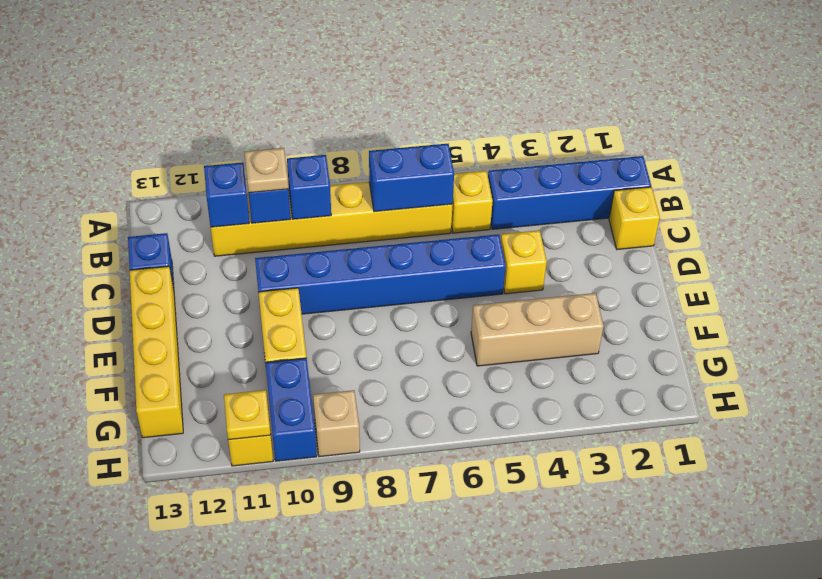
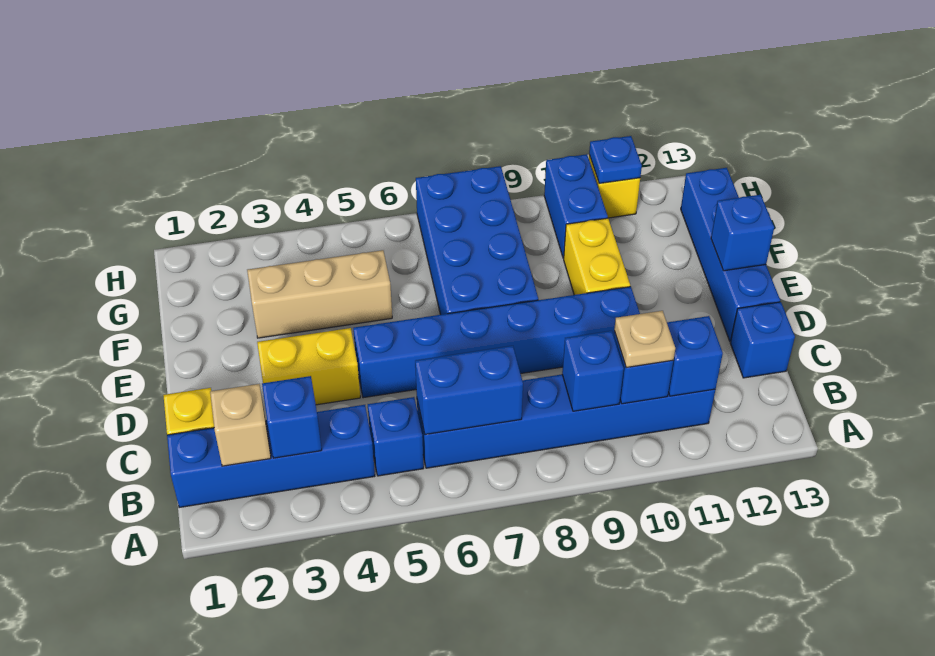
none -> blue brick B3 level 2
yellow brick B5 level 1 -> blue brick B5 level 1
yellow brick B6:B11 level 1 -> blue brick B6:B11 level 1
yellow brick D4 level 1 -> yellow brick D3:D4 level 1
yellow brick D13:G13 level 1 -> blue brick D13:G13 level 1
none -> blue brick E7:H8 level 1
none -> blue brick E13 level 2
tan brick H9 level 1 -> tan brick B2 level 2
yellow plate H11 level 2 -> blue plate H11 level 2

